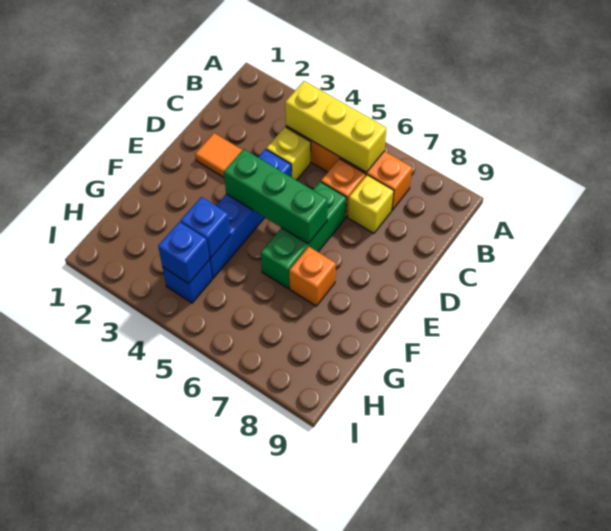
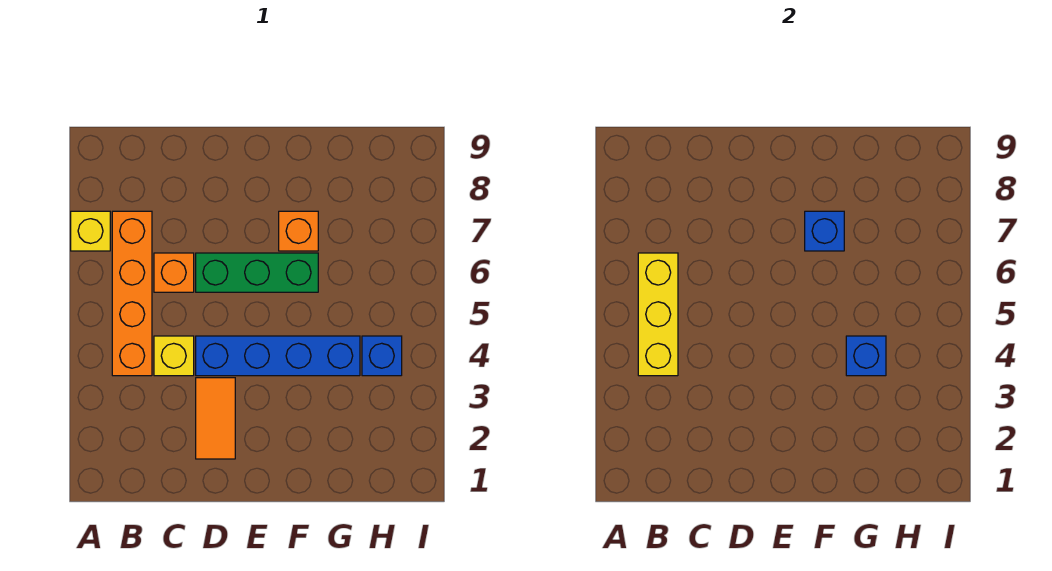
yellow brick C7 level 1 -> yellow brick A7 level 1
green brick E4:E6 level 2 -> none
blue brick H4 level 2 -> blue brick F7 level 2

